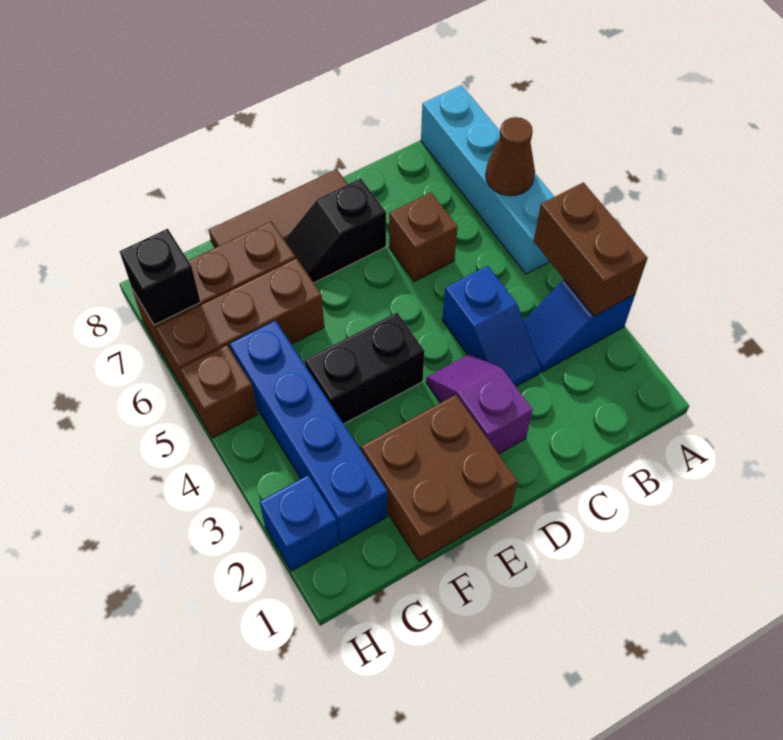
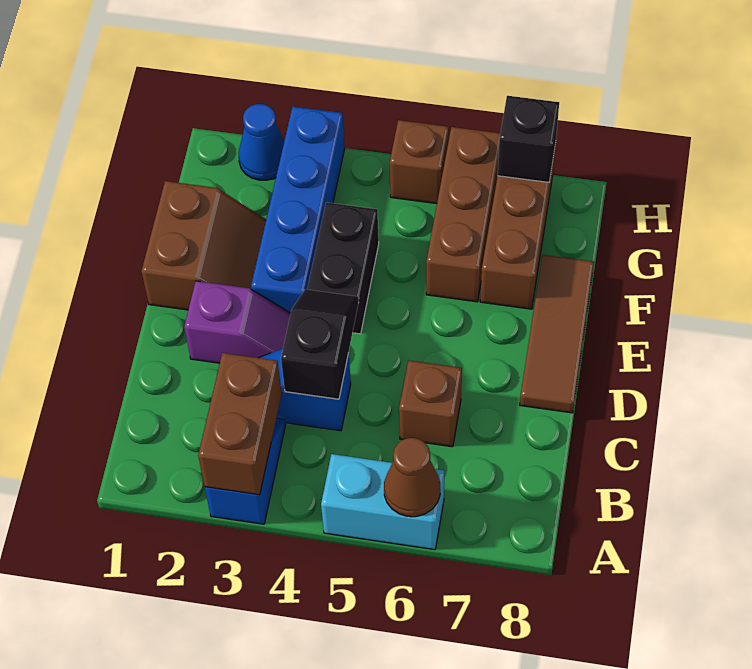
brown brick A3:A4 level 2 -> brown brick A3:B3 level 2
cyan brick A5:A8 level 1 -> cyan brick A5:A6 level 1
black slope D7:E7 level 1 top D -> black slope C4:D4 level 2 top C
brown brick E1:F2 level 1 -> brown slope E1:F2 level 1 top 1
blue brick G2:G5 level 1 -> blue brick E3:H3 level 1
blue brick H2 level 1 -> blue cone H2 level 1

